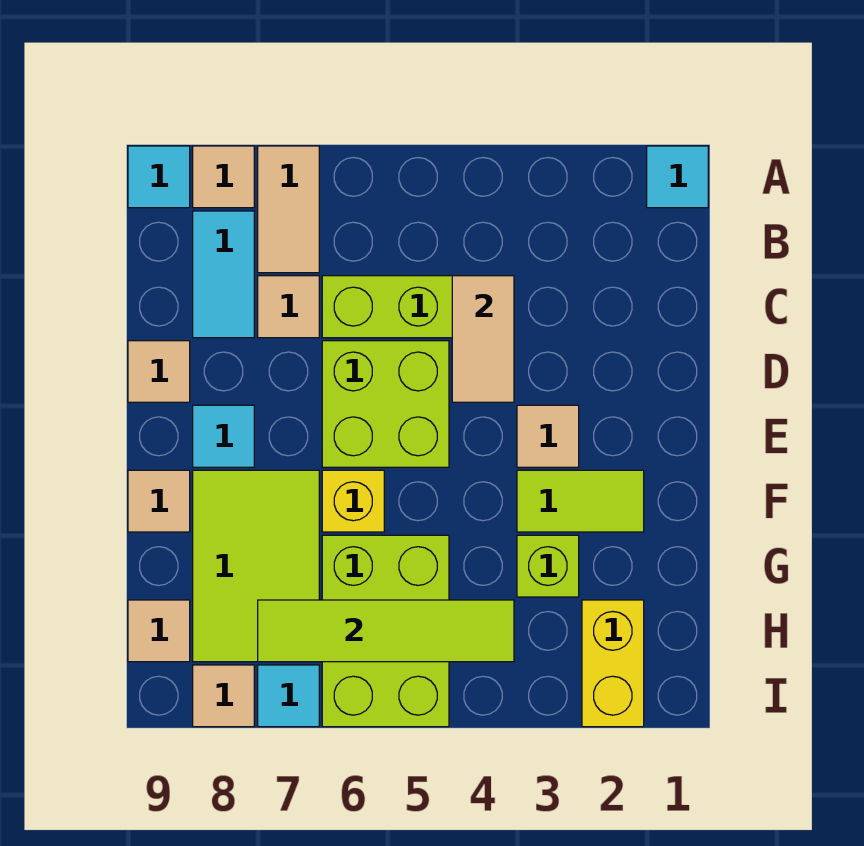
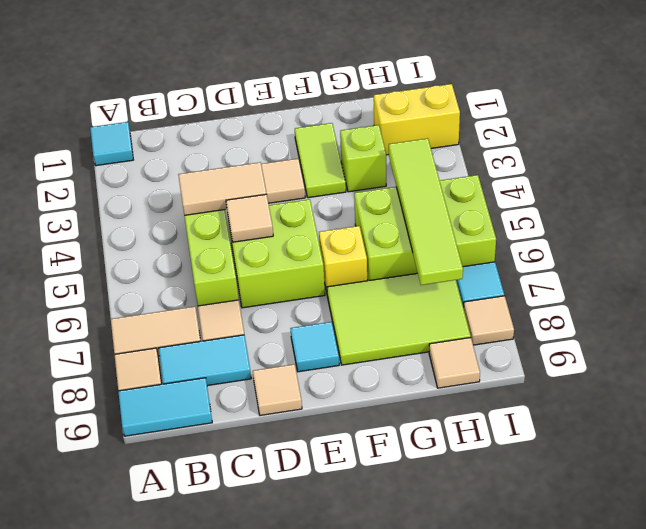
cyan tile A9 level 1 -> cyan tile A9:B9 level 1
tan tile F9 level 1 -> tan tile D5 level 2

